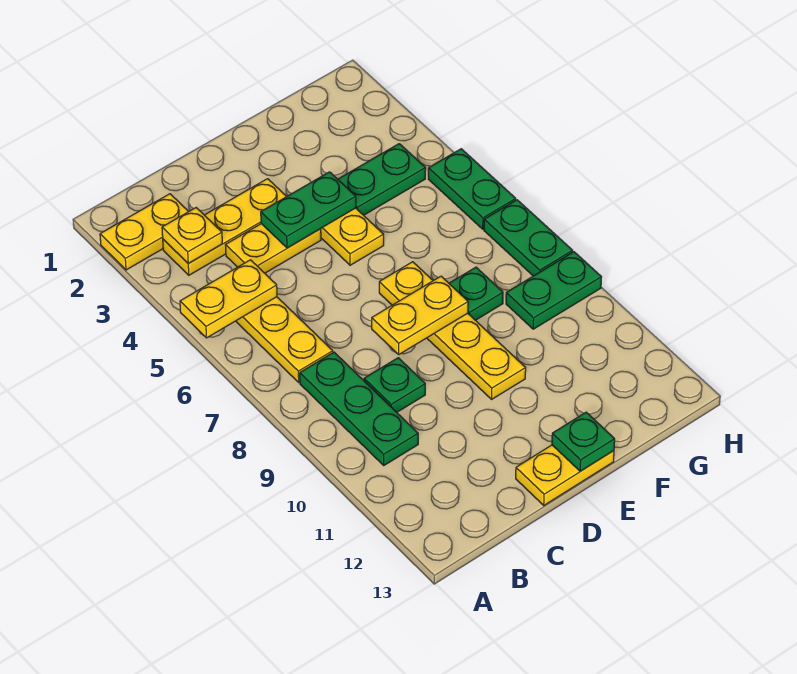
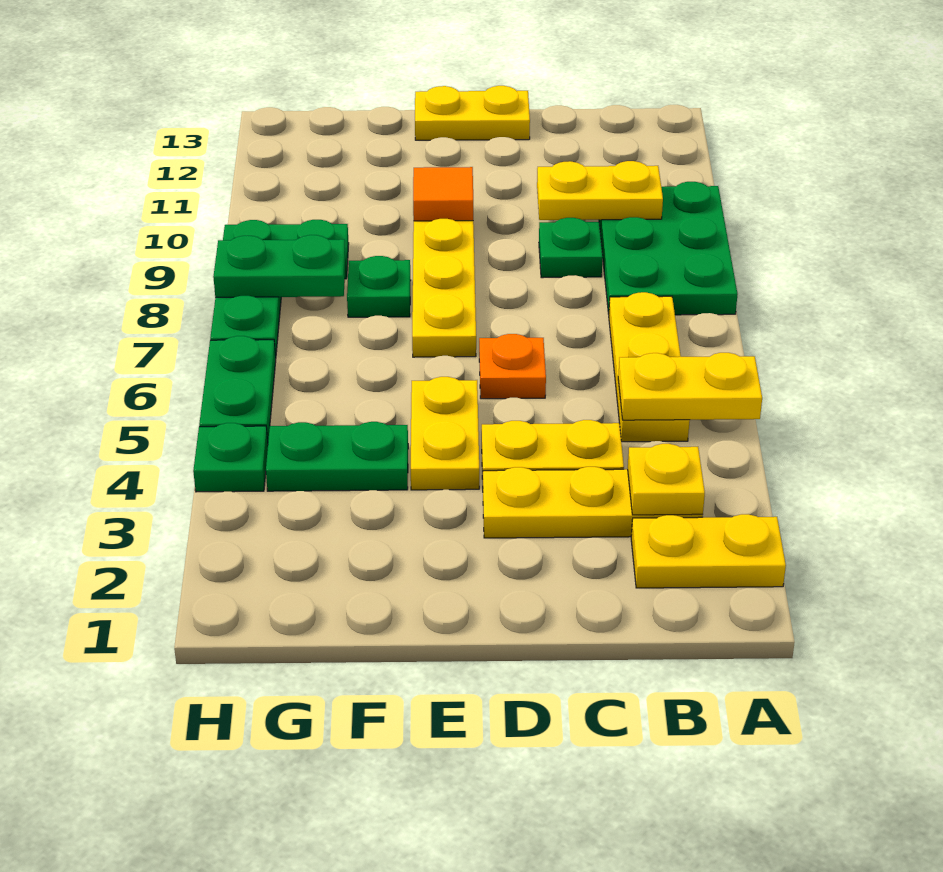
green plate B8:B10 level 1 -> green plate A8:B10 level 1
green plate D4:E4 level 2 -> green plate G8:H8 level 2
none -> orange plate D6 level 1
yellow plate D8:E8 level 2 -> yellow plate B10:C10 level 2
none -> orange tile E10 level 2
green plate E13 level 2 -> green plate H4 level 1

